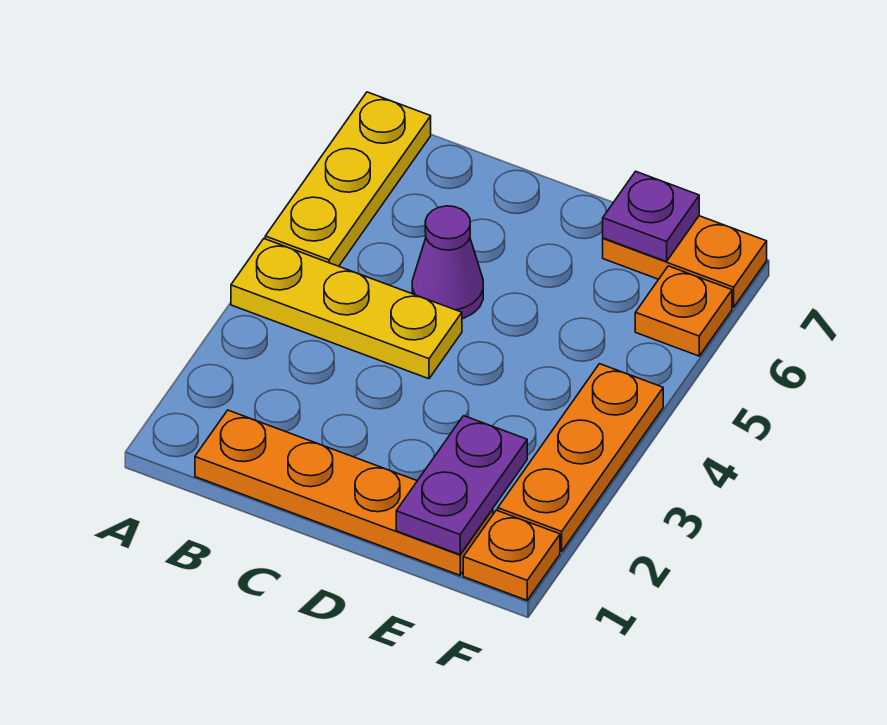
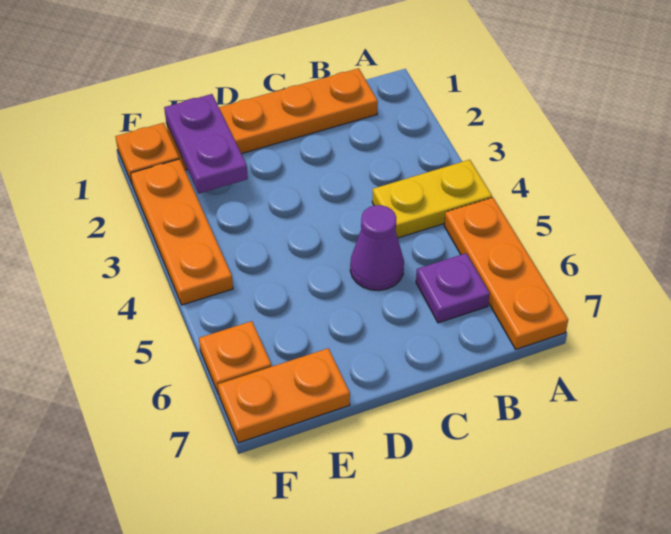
yellow plate A4:C4 level 1 -> yellow plate A4:B4 level 1
yellow plate A5:A7 level 1 -> orange plate A5:A7 level 1
purple plate E7 level 2 -> purple plate B6 level 1

